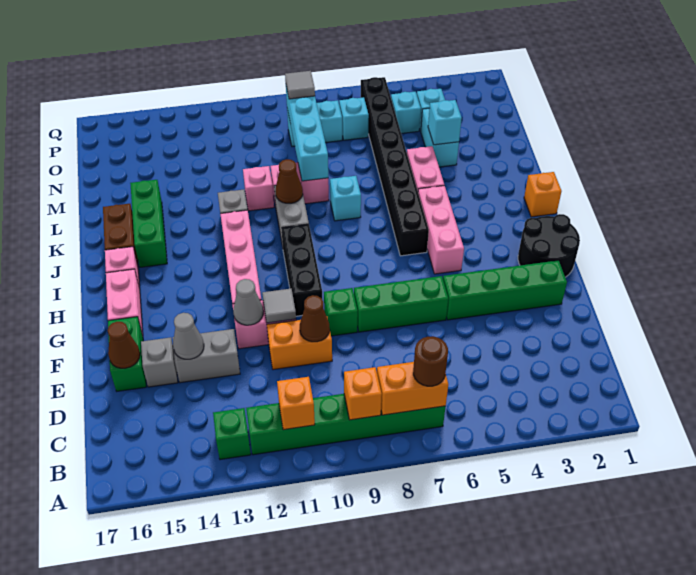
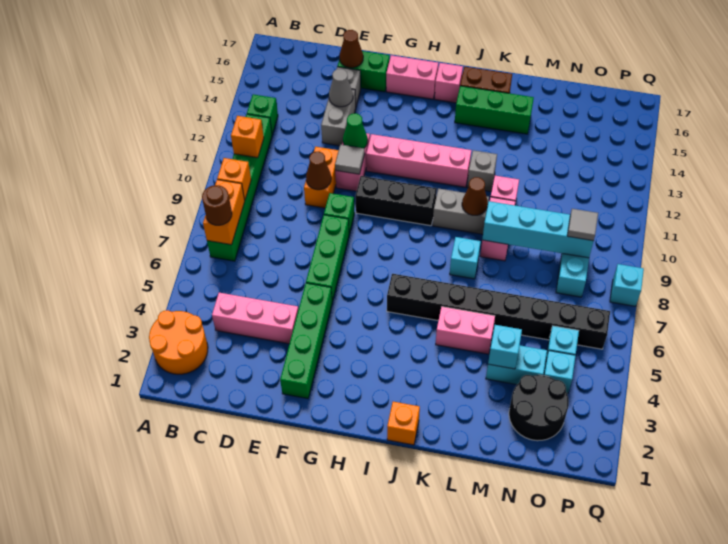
none -> orange round brick A2:B3 level 1
grey cone F12 level 2 -> green cone F12 level 2
black round brick G1:H2 level 1 -> black round brick N2:O3 level 1
pink brick H5:J5 level 1 -> pink brick C4:E4 level 1
cyan brick O7 level 1 -> cyan brick Q8 level 1

